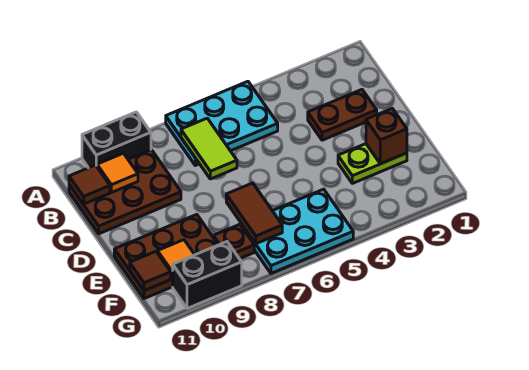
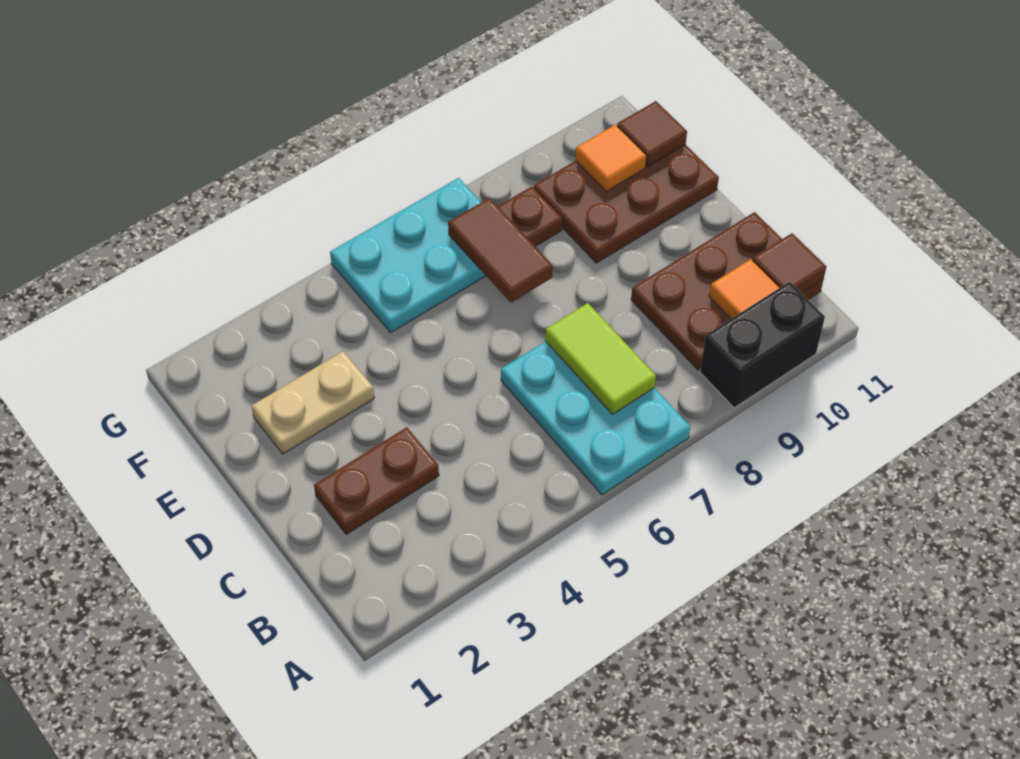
cyan plate A5:B7 level 1 -> cyan plate A6:C7 level 1
lime plate E2:E3 level 1 -> tan plate E2:E3 level 1
brown brick E2 level 2 -> none
black brick G9:G10 level 1 -> none

